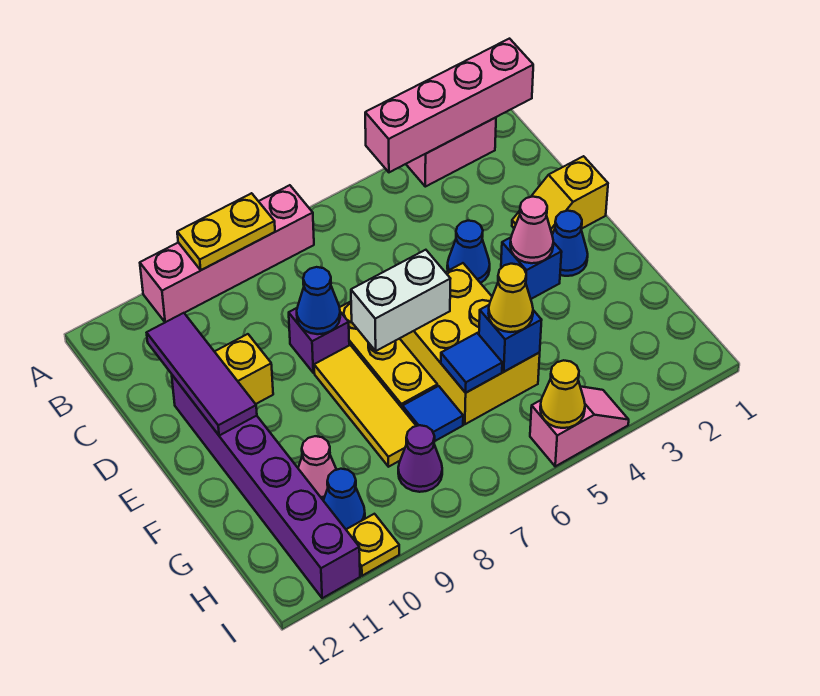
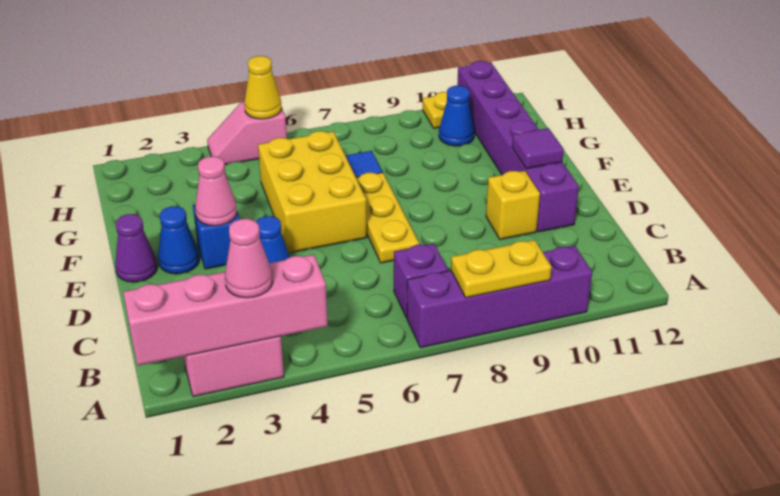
pink brick A7:A10 level 1 -> purple brick A7:A10 level 1
purple tile C11:E11 level 2 -> purple tile E11 level 2
yellow slope D1:D2 level 1 top 1 -> none
purple brick D8 level 1 -> purple brick B7 level 1
blue cone D8 level 2 -> none
white brick E6:E7 level 2 -> none
yellow tile E8:G8 level 1 -> none
blue brick G5 level 2 -> none
yellow cone G5 level 3 -> none
blue tile G6 level 2 -> none
pink cone G10 level 1 -> pink cone A3 level 3
purple cone H8 level 1 -> purple cone E1 level 1

